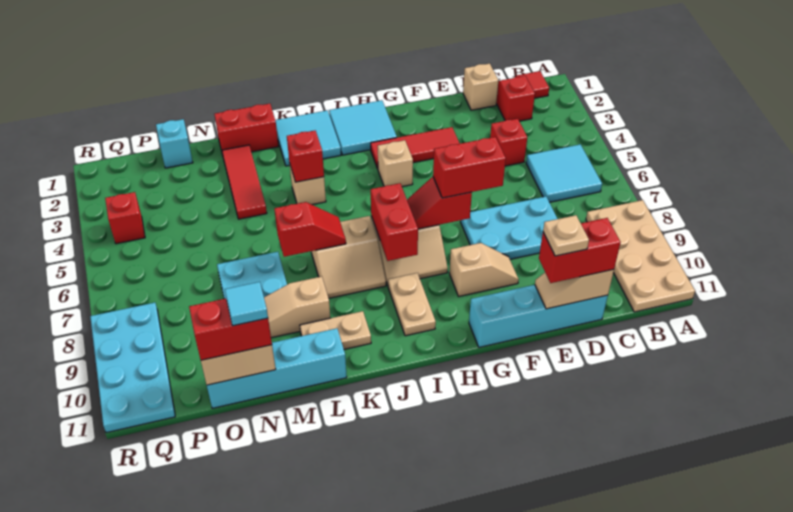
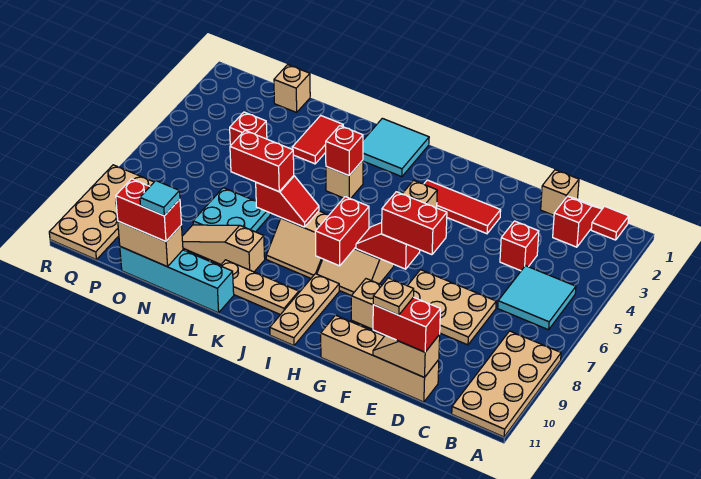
cyan plate D7:F8 level 1 -> tan plate D7:F8 level 1
cyan brick D11:G11 level 1 -> tan brick D11:G11 level 1
cyan tile H1:I2 level 1 -> none
tan plate I9:I10 level 1 -> tan plate I9:I11 level 1
tan plate K10:L10 level 1 -> tan plate J10:L10 level 1
red brick L1:M1 level 1 -> red brick L7:M7 level 3
red tile M2:M4 level 1 -> red tile M2:M3 level 1
cyan brick O1 level 1 -> tan brick O1 level 1
red brick Q4 level 1 -> red brick O4 level 1
cyan plate Q8:R11 level 1 -> tan plate Q8:R11 level 1

